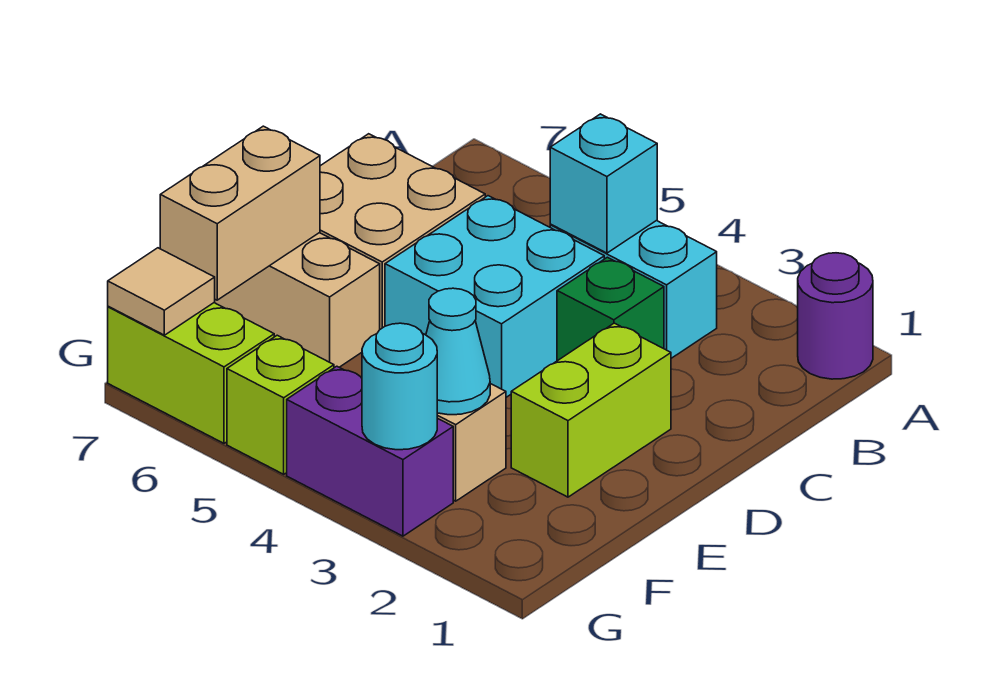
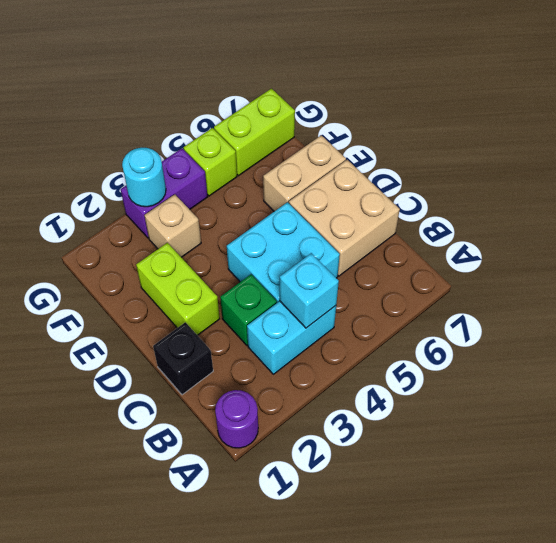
none -> black brick C1 level 1
tan brick E7:F7 level 2 -> none
cyan cone F3 level 2 -> none
tan tile G7 level 2 -> none

